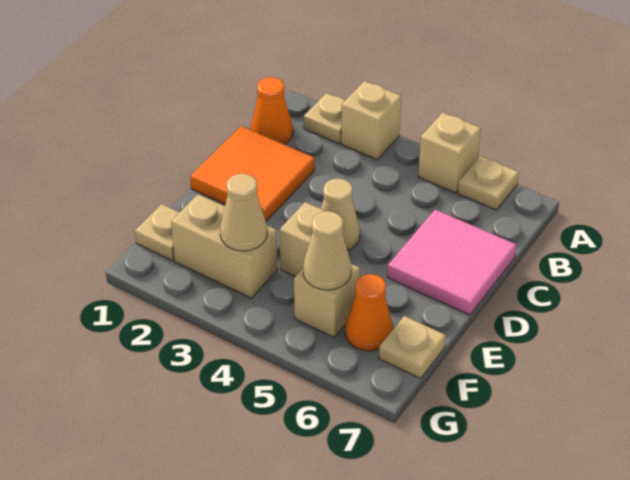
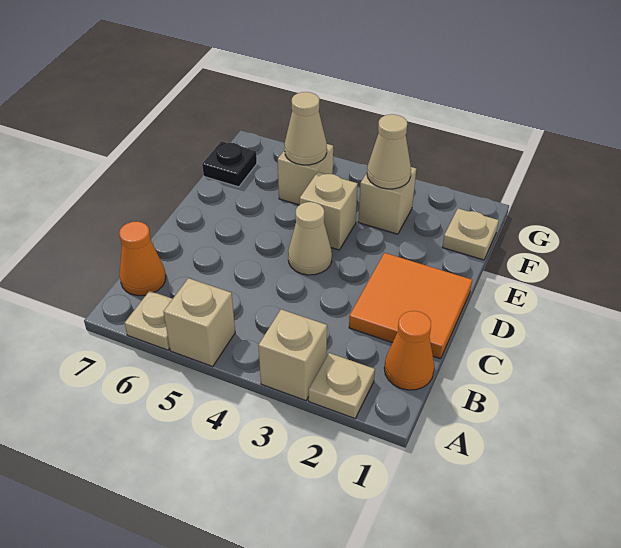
pink tile C6:D7 level 1 -> none
tan brick F2:F3 level 1 -> tan brick F3 level 1
orange cone F6 level 1 -> orange cone B7 level 1
tan plate F7 level 1 -> black plate F7 level 1

